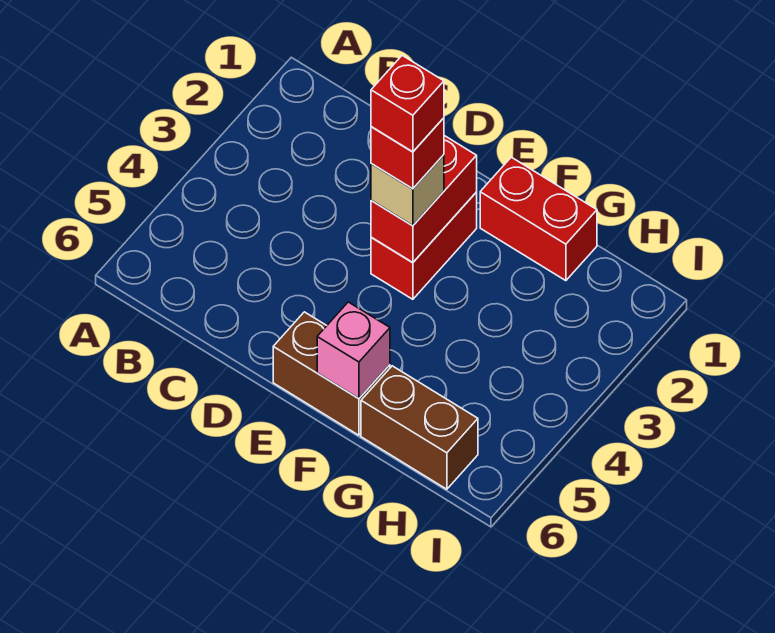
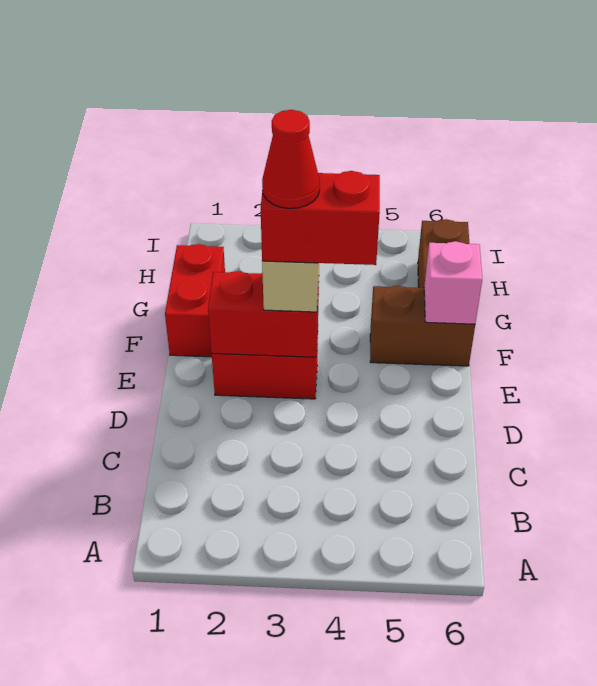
red brick E3 level 4 -> red brick E3:E4 level 4
red brick E3 level 5 -> red cone E3 level 5
brown brick E6:F6 level 1 -> brown brick F5:F6 level 1

